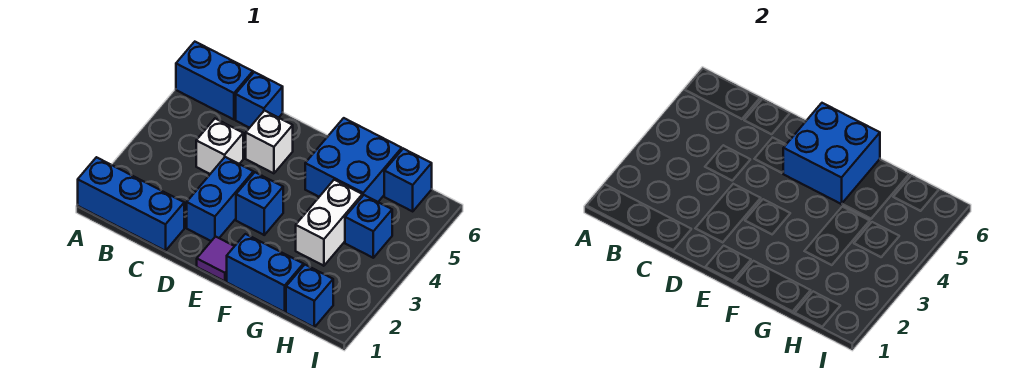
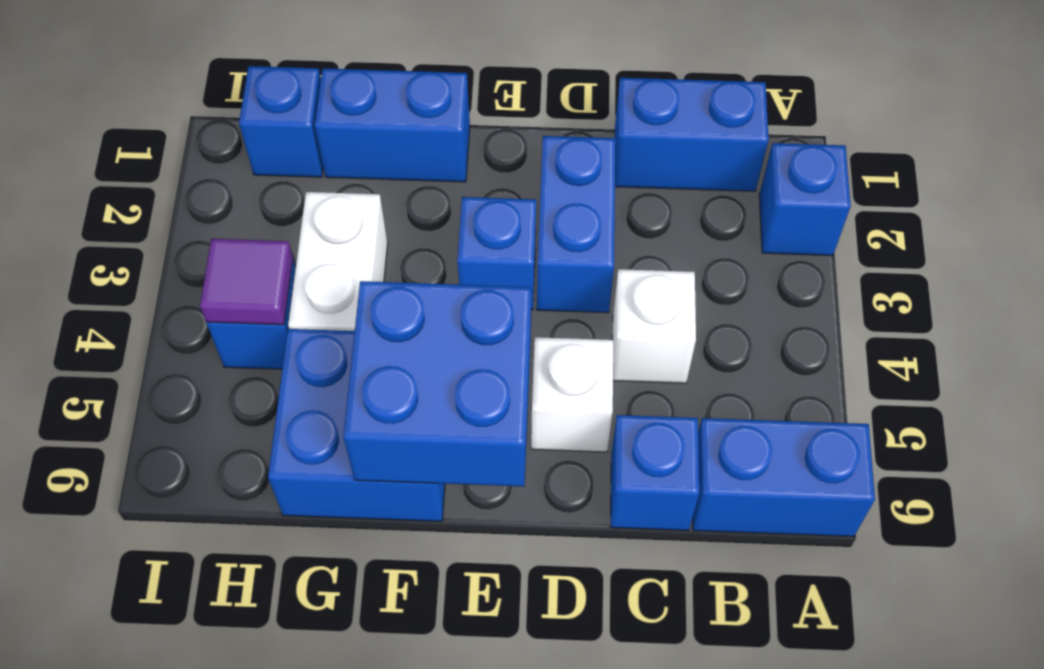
blue brick A1:C1 level 1 -> blue brick B1:C1 level 1
purple tile E1 level 1 -> purple tile H4 level 2
blue brick H6 level 1 -> blue brick A2 level 1

